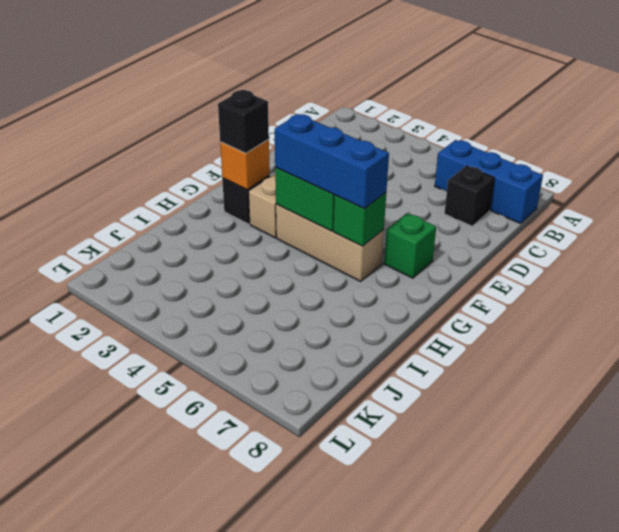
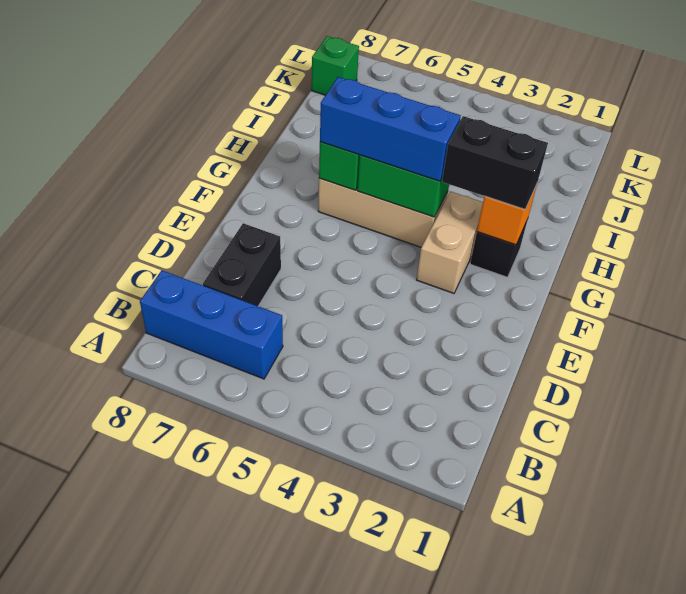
black brick C7 level 1 -> black brick C7:D7 level 1
green brick F7 level 1 -> green brick K8 level 1
black brick G2 level 3 -> black brick G2:G3 level 3

